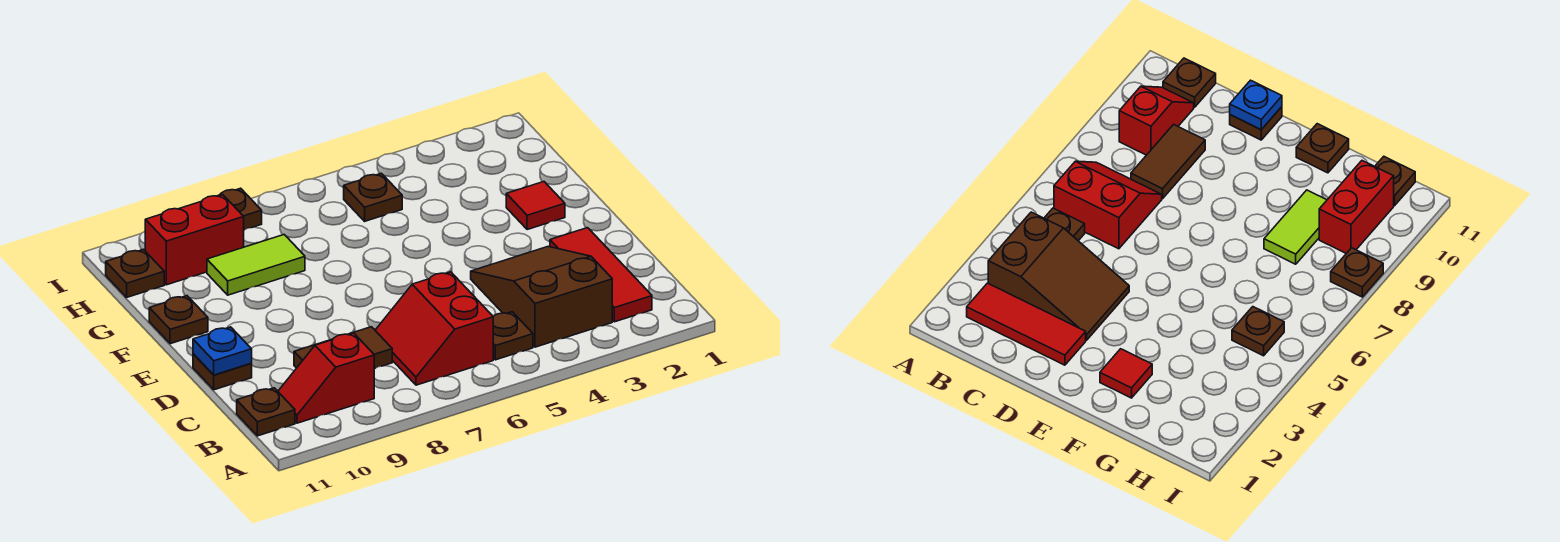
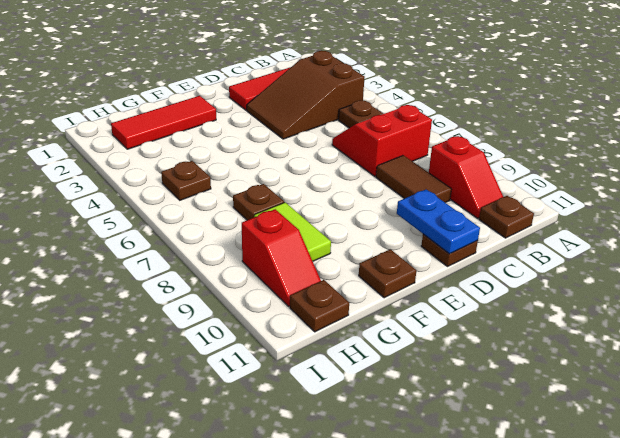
red slope B6:C7 level 1 top 6 -> red slope B6:C7 level 1 top 7
blue plate D11 level 2 -> blue plate D10:D11 level 2
red tile F2 level 1 -> red tile F2:H2 level 1
red brick H9:H10 level 1 -> red slope H9:H10 level 1 top 9
brown plate I8 level 1 -> brown plate G7 level 1

